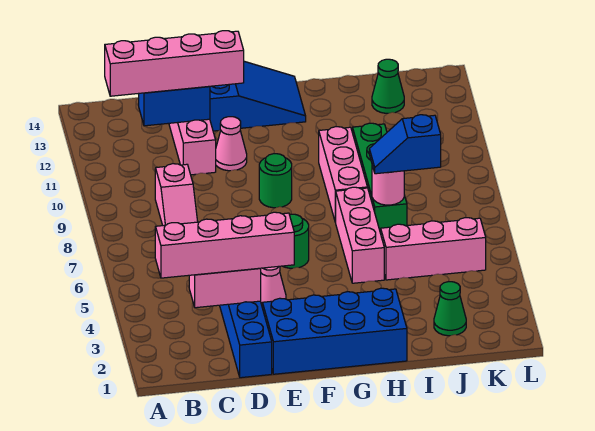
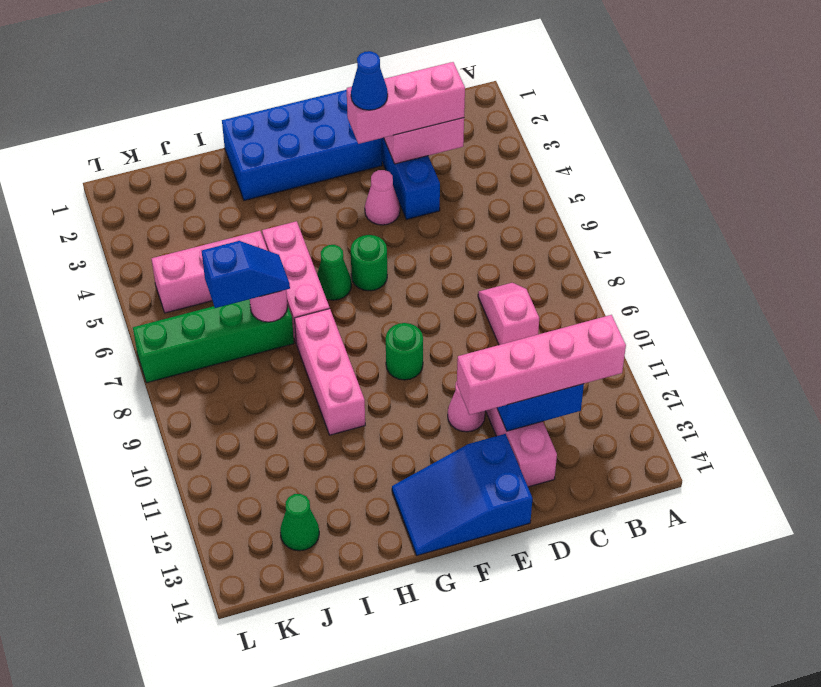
pink brick B3:E3 level 3 -> pink brick C3:E3 level 3
none -> blue cone E3 level 4
green brick I7:I10 level 1 -> green brick I7:L7 level 1
green cone J2 level 1 -> green cone G6 level 1

